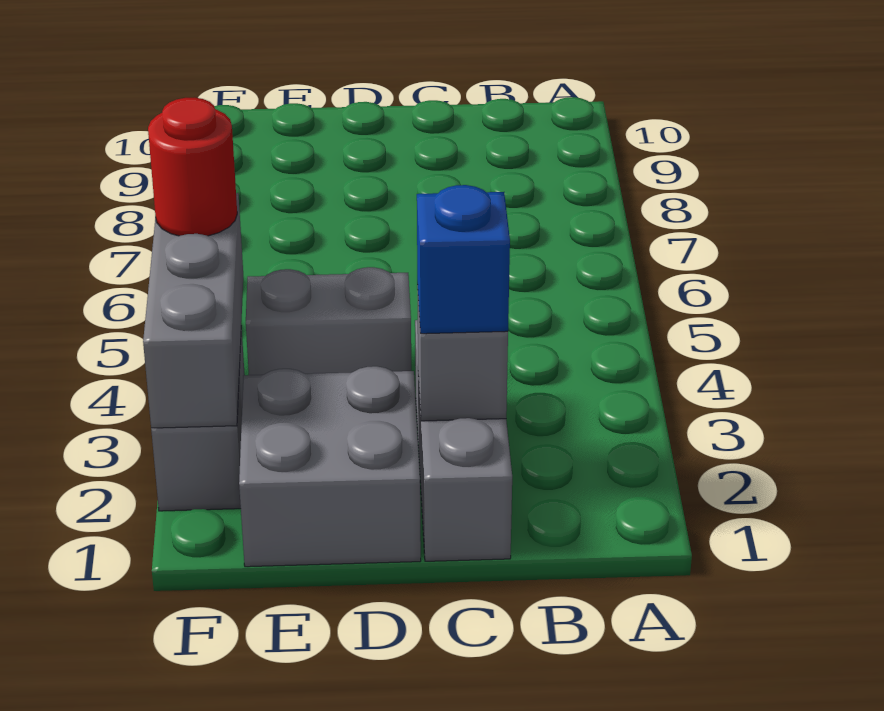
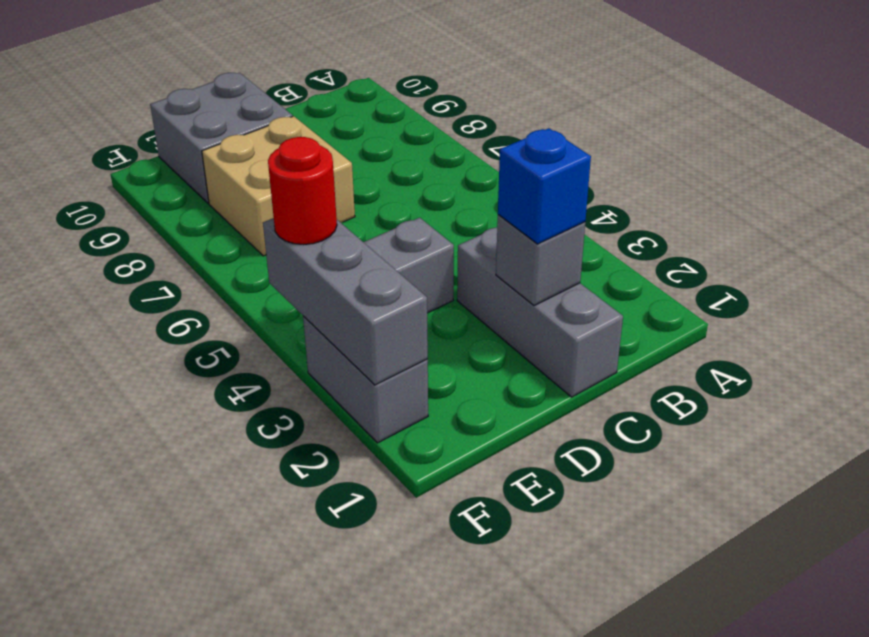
grey brick D1:E2 level 1 -> grey brick D9:E10 level 1
none -> tan brick D7:E8 level 1

